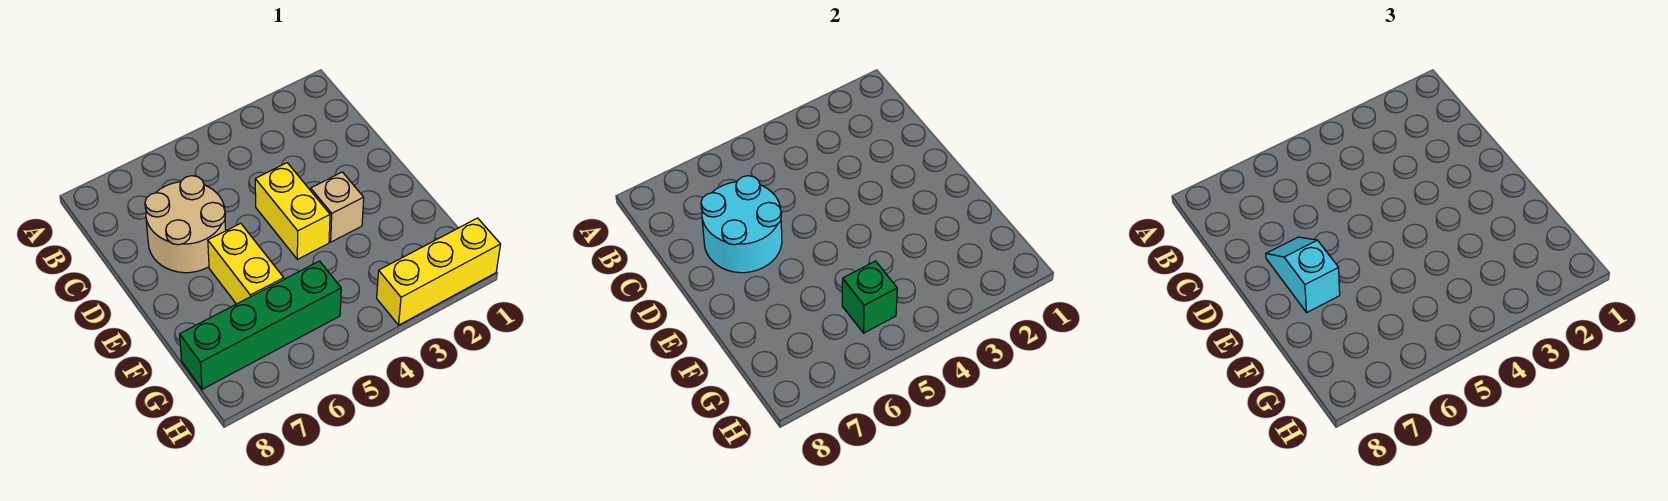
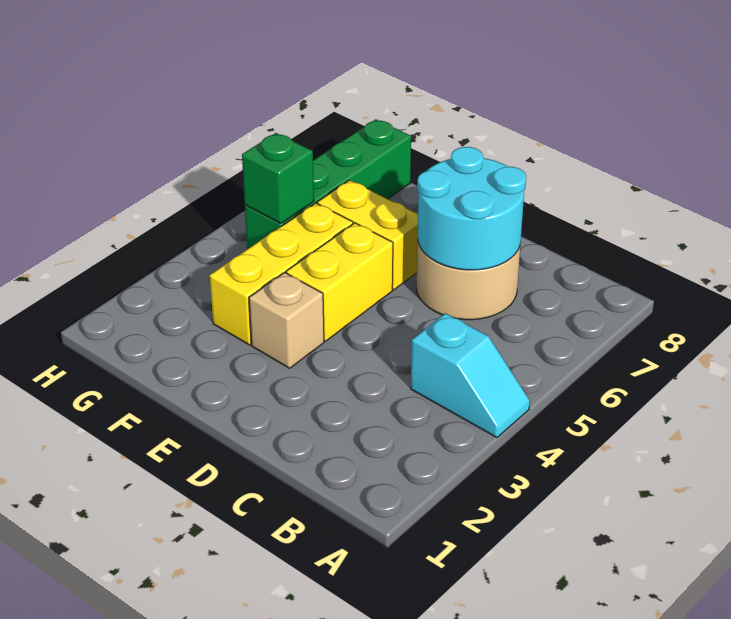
yellow brick D4:E4 level 1 -> yellow brick E4:E5 level 1
cyan slope D7:E7 level 3 top E -> cyan slope A4:B4 level 1 top B
yellow brick H1:H3 level 1 -> yellow brick F3:F5 level 1

